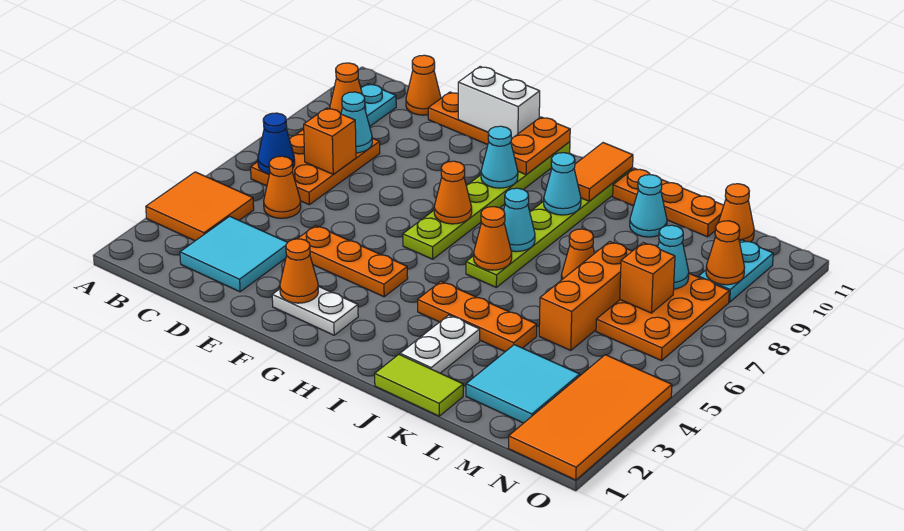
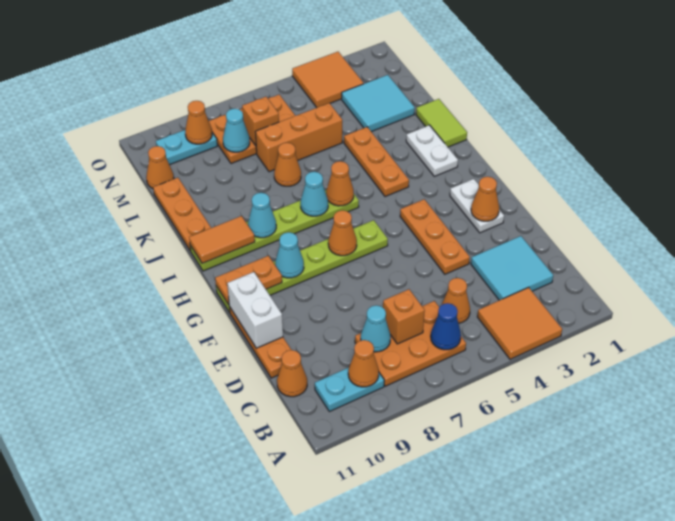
white plate J2:J3 level 1 -> white plate I2:J2 level 1
cyan cone K10 level 1 -> none
orange tile N1:O4 level 1 -> orange tile N3:O4 level 1

